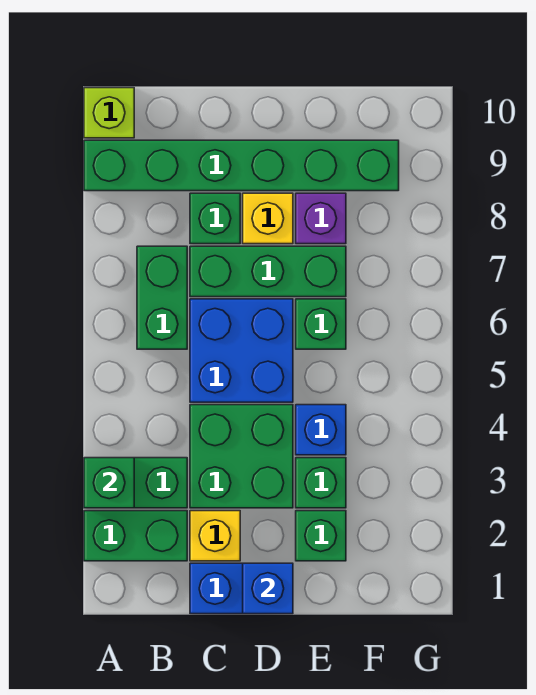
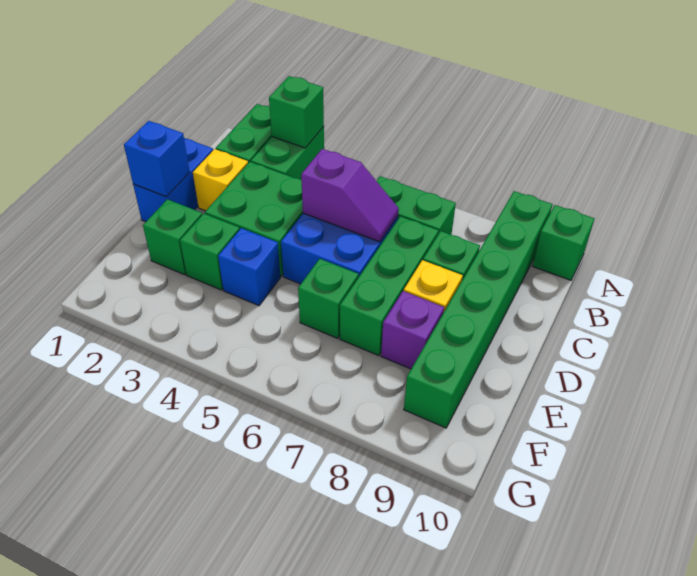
lime brick A10 level 1 -> green brick A10 level 1
none -> purple slope C5:C6 level 2 top 5

